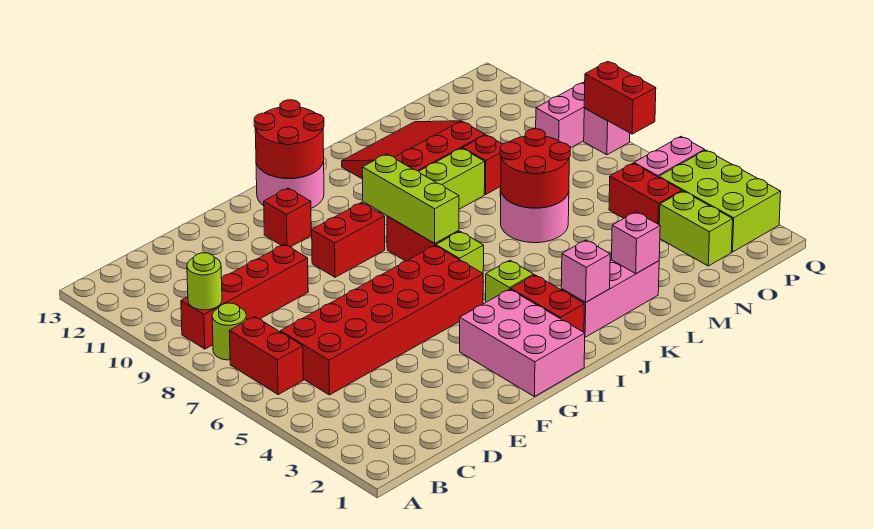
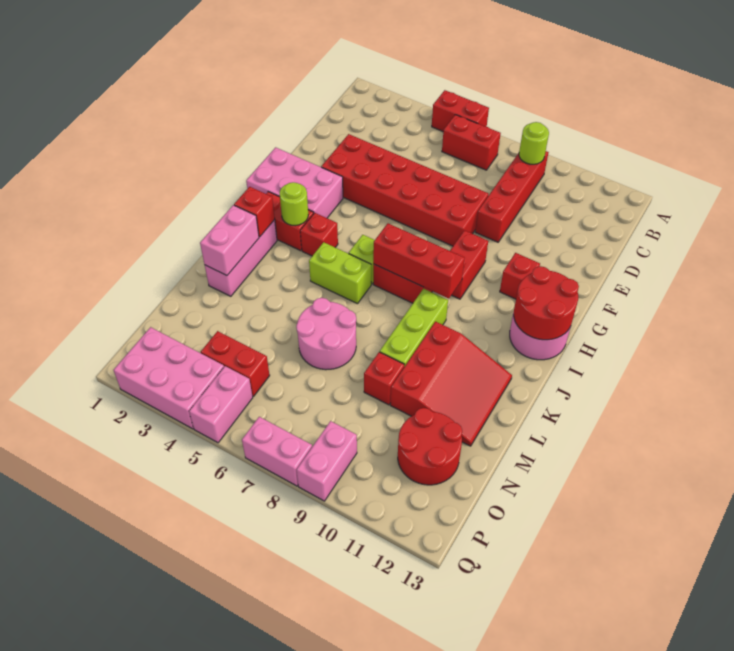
lime round brick B8 level 1 -> lime round brick I3 level 2
red brick C5:H6 level 1 -> red brick E3:F8 level 1
lime brick I4 level 1 -> red brick I4 level 1
lime brick I7:I9 level 2 -> red brick I7:I9 level 2
pink brick J2 level 2 -> red brick J2 level 2
pink brick L2 level 2 -> pink brick K2:L2 level 2
red round brick L6:M7 level 2 -> red round brick N11:O12 level 1
lime brick O2:O3 level 1 -> lime brick J5:J6 level 1
lime brick P2:Q4 level 1 -> pink brick P2:Q4 level 1
red brick Q7:Q8 level 2 -> red brick A5:A6 level 1
pink brick Q8 level 1 -> pink brick Q7:Q8 level 1

